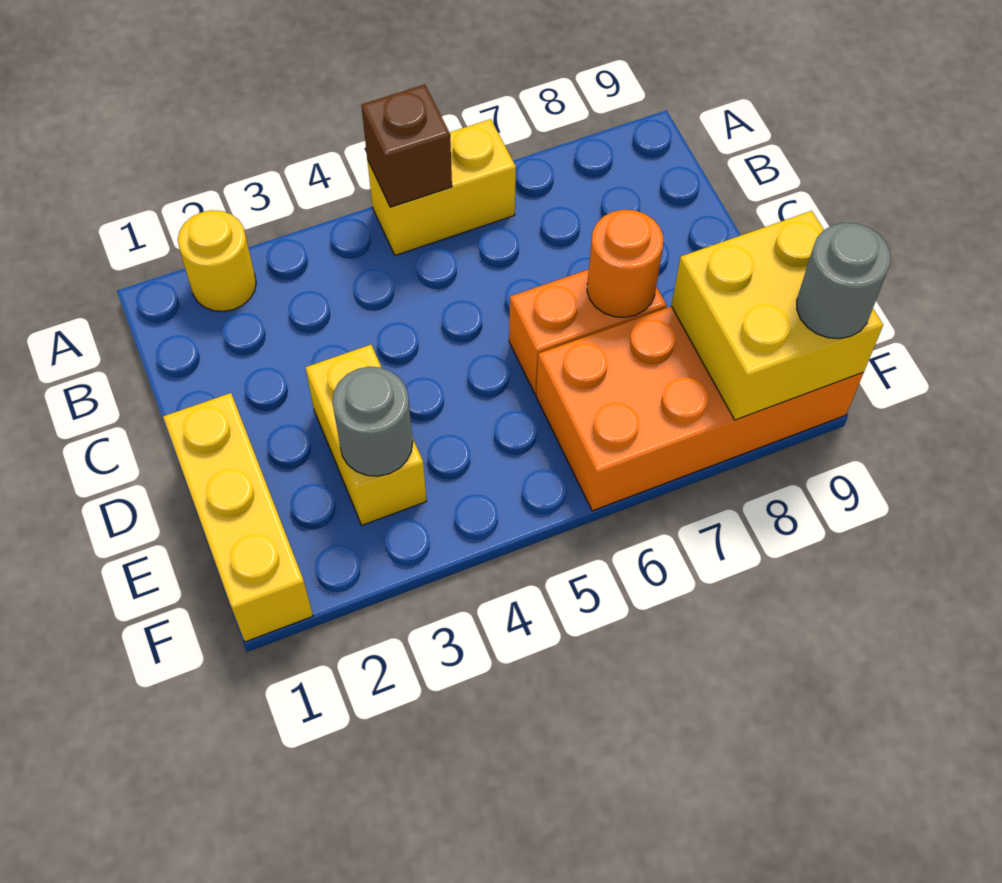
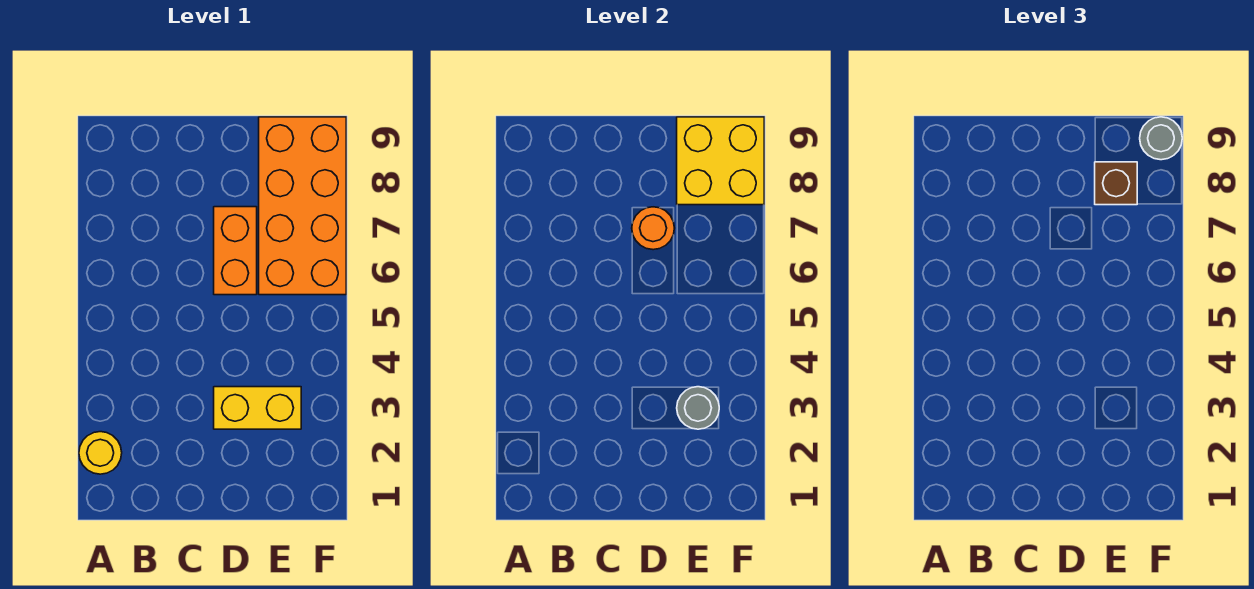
yellow brick A5:A6 level 1 -> none
brown brick A5 level 2 -> brown brick E8 level 3
yellow brick D1:F1 level 1 -> none

